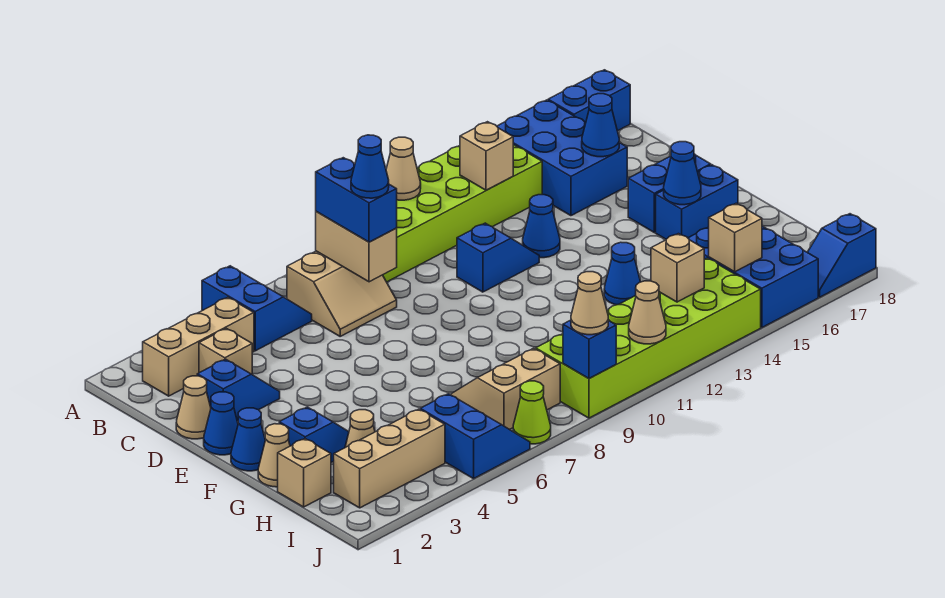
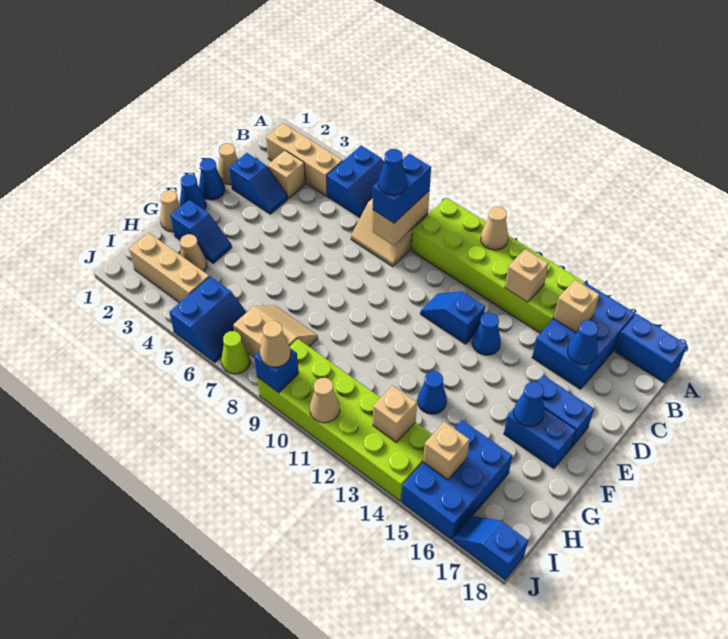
blue slope D11:D12 level 1 top 11 -> blue slope D11:D12 level 1 top 12
tan brick H1 level 1 -> tan brick B15 level 2

